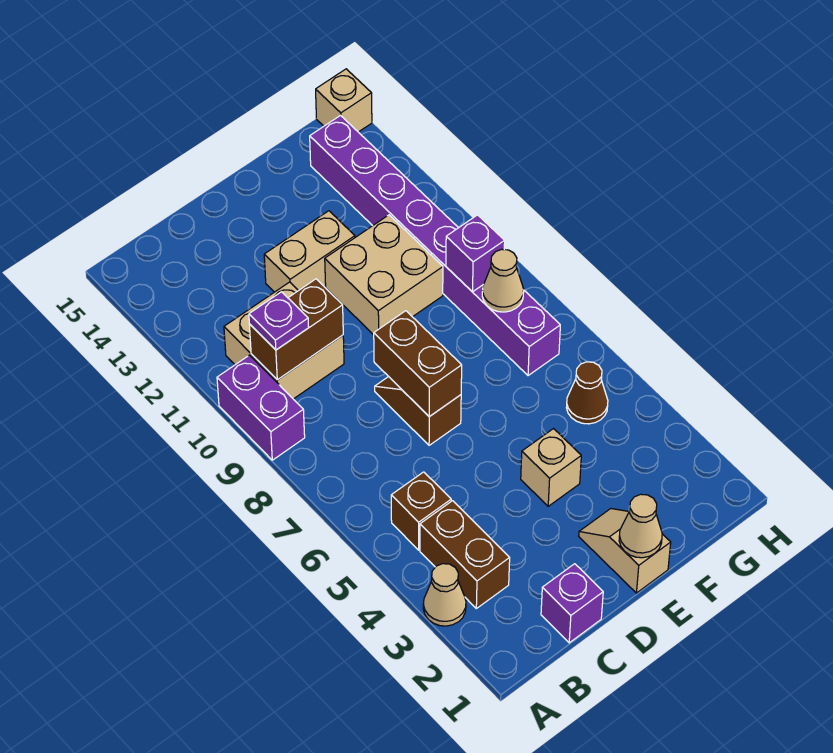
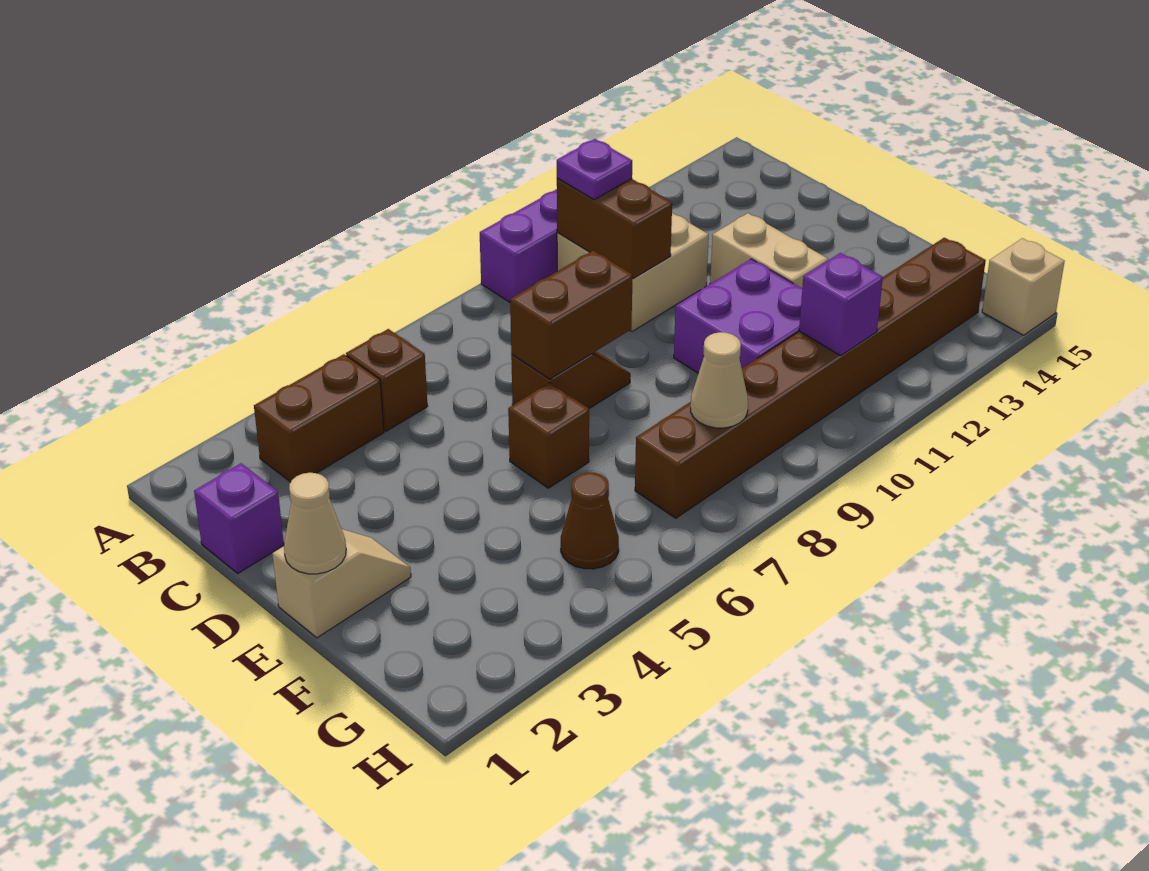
tan cone A3 level 1 -> none
tan brick E4 level 1 -> none
none -> brown brick E6 level 1
tan brick E10:F11 level 1 -> purple brick E10:F11 level 1
purple brick G7:G14 level 1 -> brown brick G7:G14 level 1
purple brick G9 level 2 -> purple brick G11 level 2

